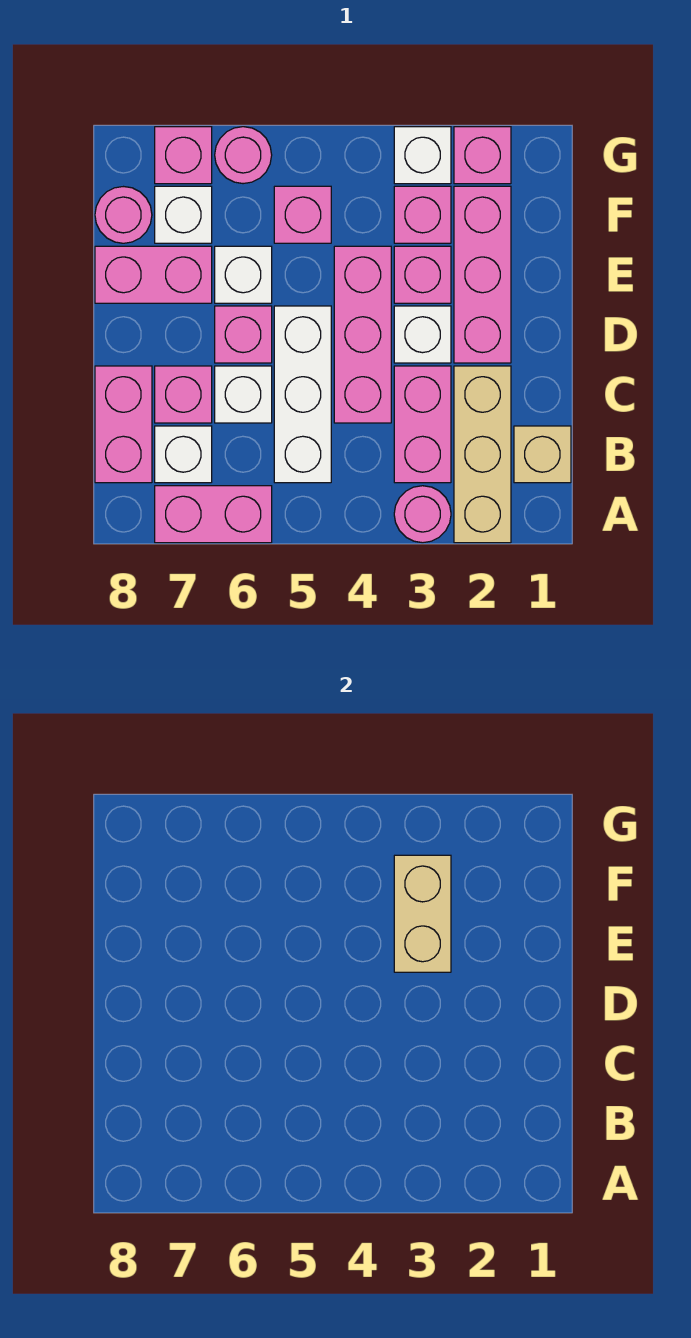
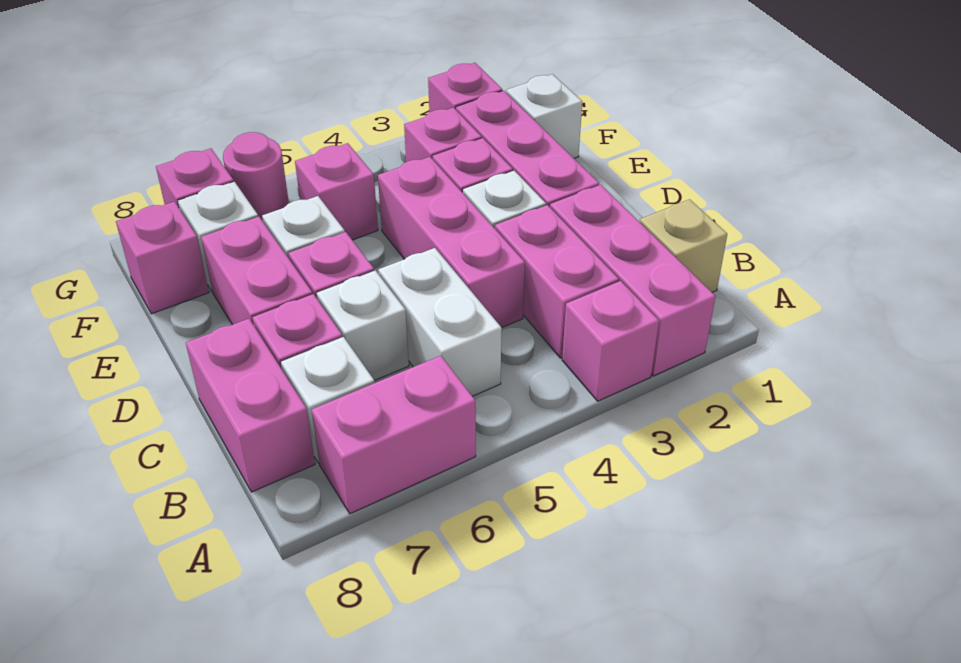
tan brick A2:C2 level 1 -> pink brick A2:C2 level 1
pink round brick A3 level 1 -> pink brick A3 level 1
white brick B5:D5 level 1 -> white brick B5:C5 level 1
tan brick E3:F3 level 2 -> none
pink brick E7:E8 level 1 -> pink brick D7:E7 level 1
pink round brick F8 level 1 -> pink brick F8 level 1
white brick G3 level 1 -> white brick F1 level 1

